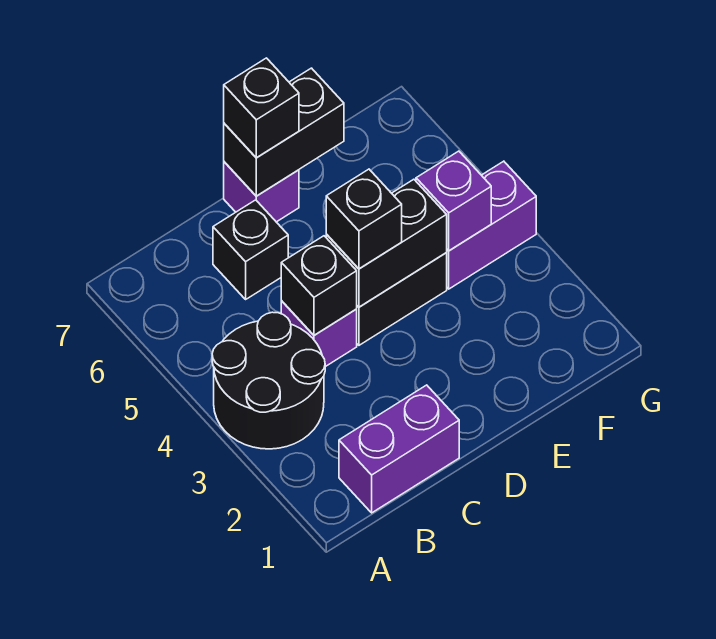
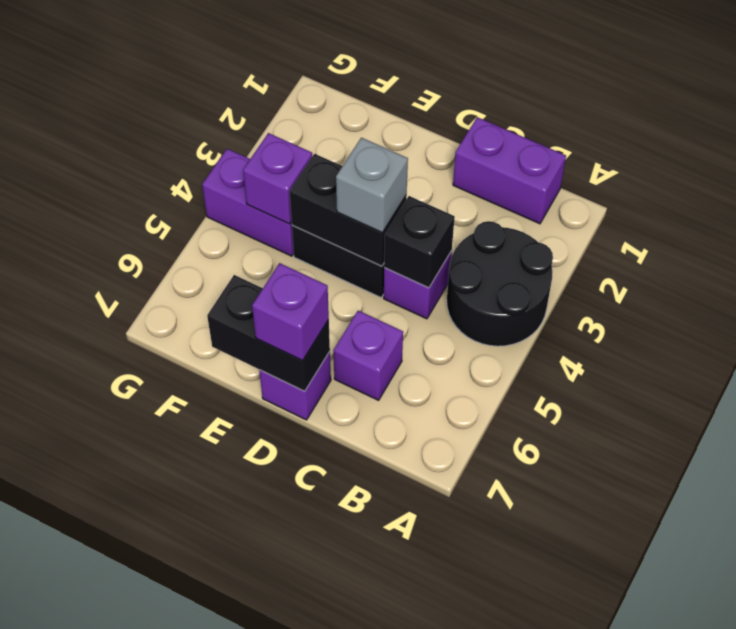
black brick C6 level 1 -> purple brick C6 level 1
black brick D4 level 3 -> grey brick D4 level 3
black brick D7 level 3 -> purple brick D7 level 3

